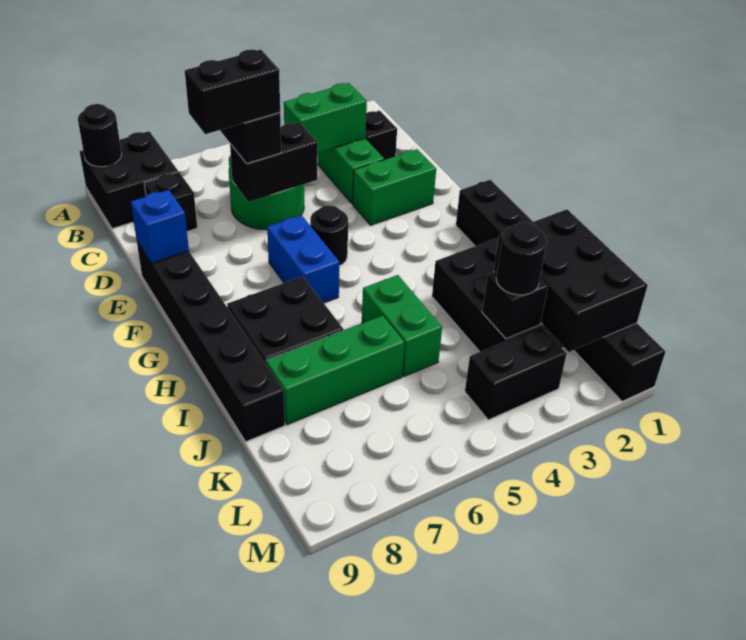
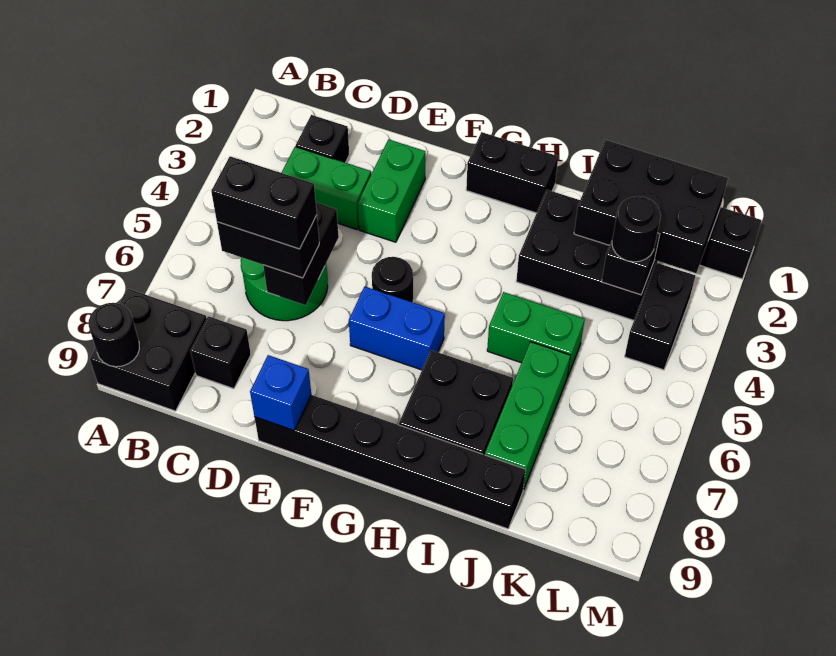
green brick C3:C4 level 2 -> none
black brick D6:D7 level 4 -> black brick C6:D6 level 4

